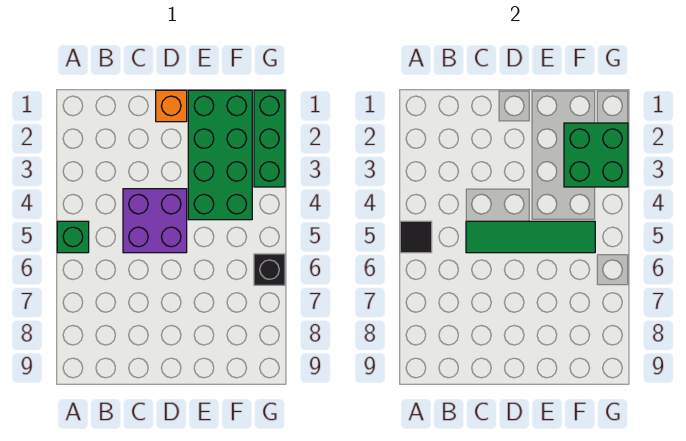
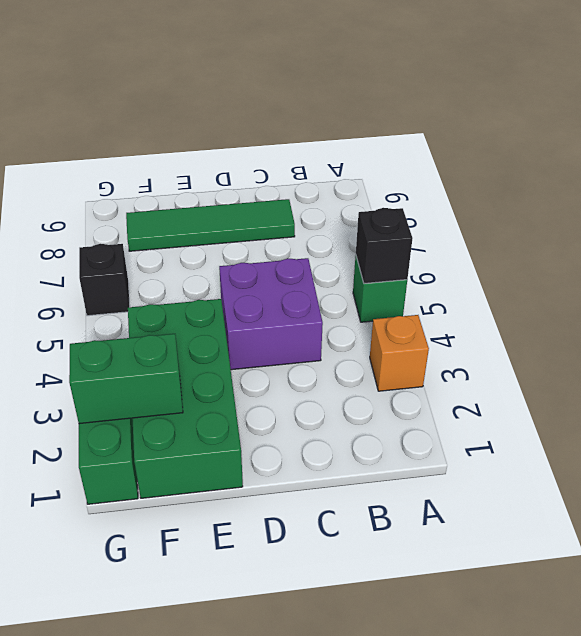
black tile A5 level 2 -> black brick A5 level 2
green tile C5:F5 level 2 -> green tile C8:F8 level 1
orange brick D1 level 1 -> orange brick A3 level 1
green brick F2:G3 level 2 -> green brick F2:G2 level 2

